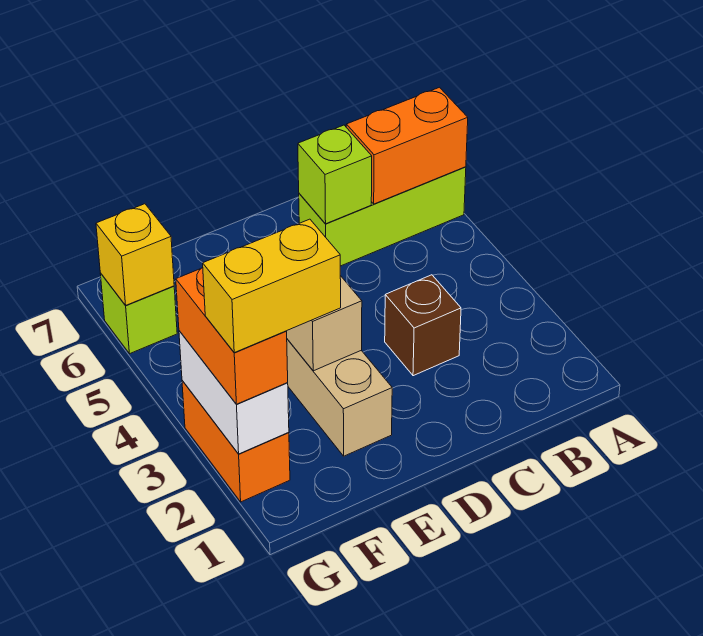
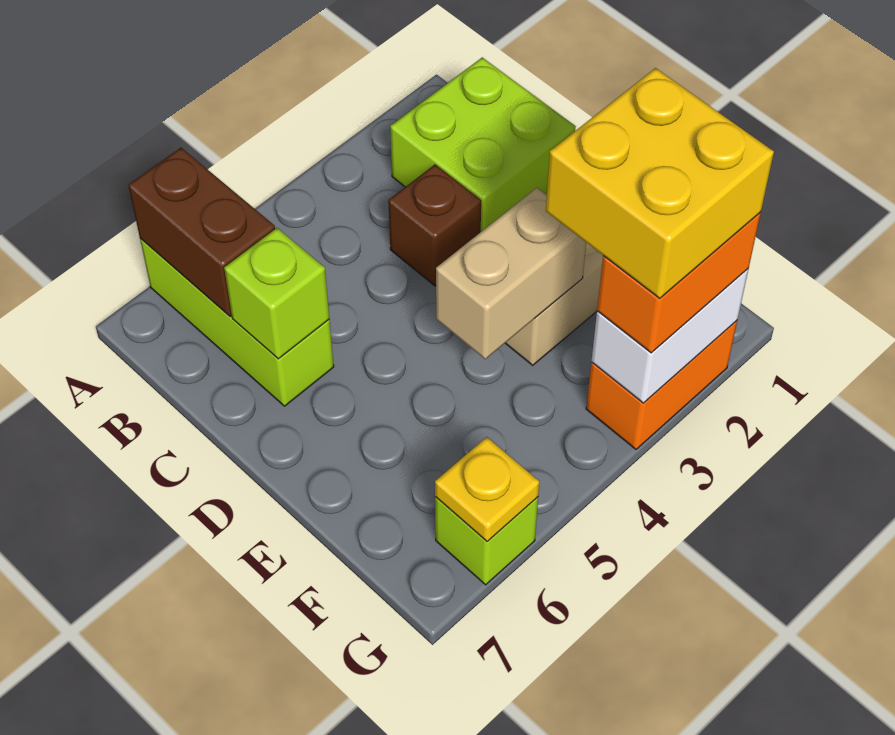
orange brick A6:B6 level 2 -> brown brick A6:B6 level 2
none -> lime brick B1:C2 level 1
yellow brick F2:G2 level 4 -> yellow brick F2:G3 level 4
yellow brick G6 level 2 -> yellow plate G6 level 2

